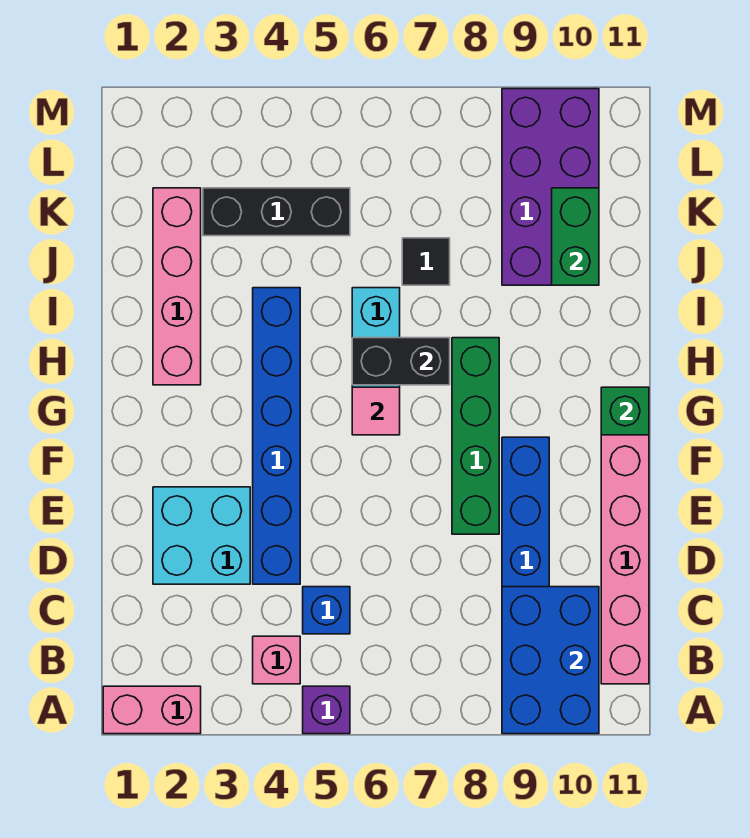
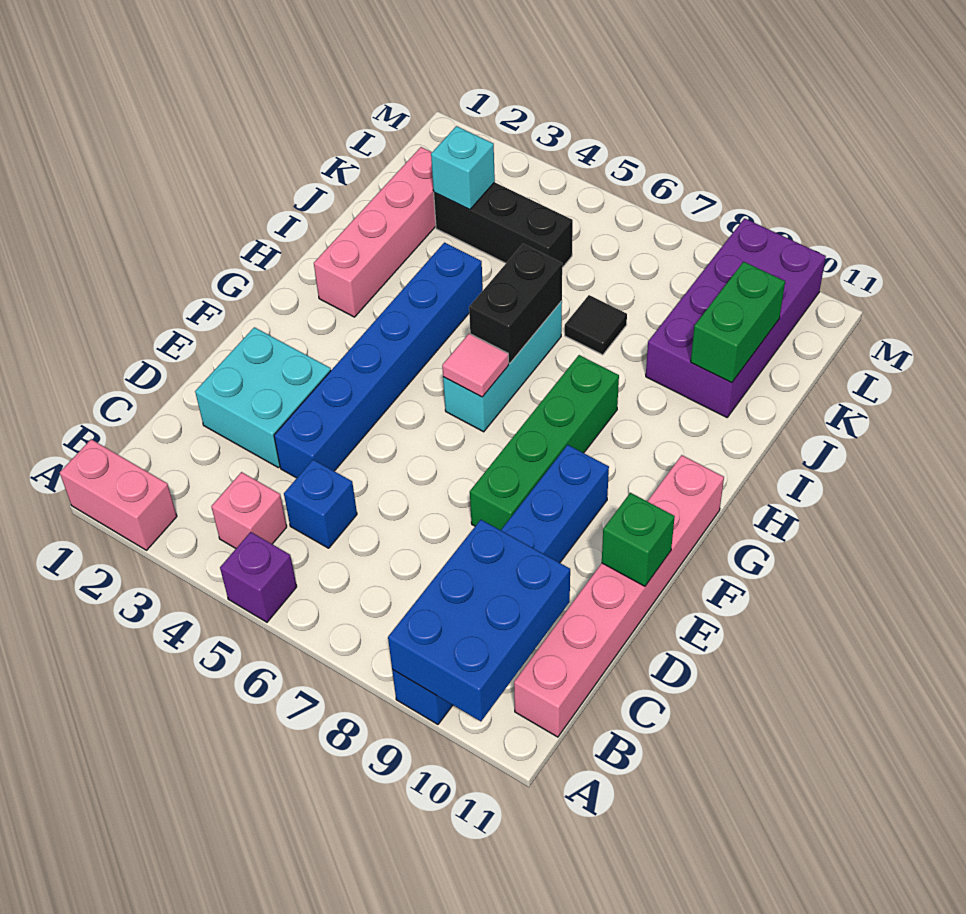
green brick G11 level 2 -> green brick E11 level 2
black brick H6:H7 level 2 -> black brick H6:I6 level 2
none -> cyan brick K3 level 2

